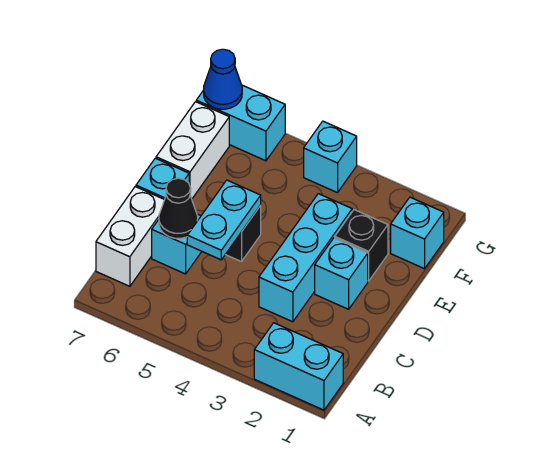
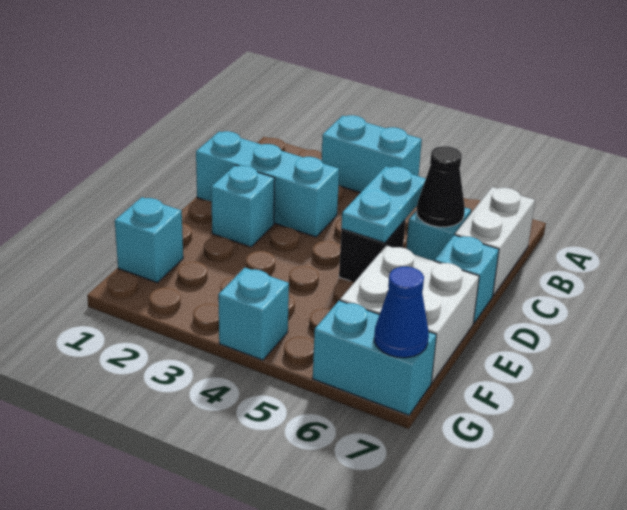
cyan brick A1:A2 level 1 -> cyan brick A3:A4 level 1
cyan brick C3:E3 level 1 -> cyan brick C1:C3 level 1
black brick E2 level 1 -> none
white brick E7:F7 level 1 -> white brick E6:F7 level 1

